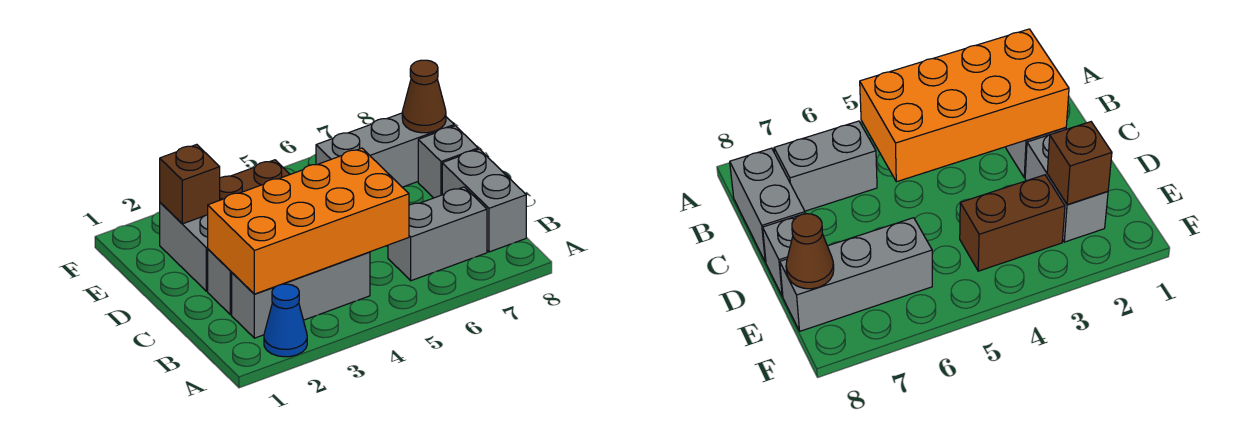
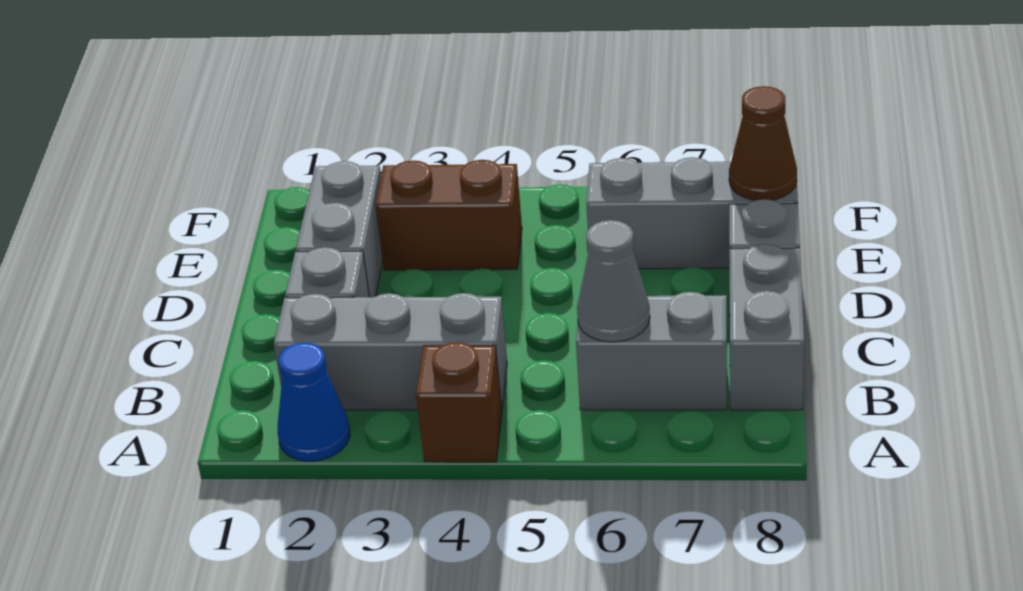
orange brick B2:C5 level 2 -> none
none -> grey cone B6 level 2
brown brick E2 level 2 -> brown brick A4 level 1

